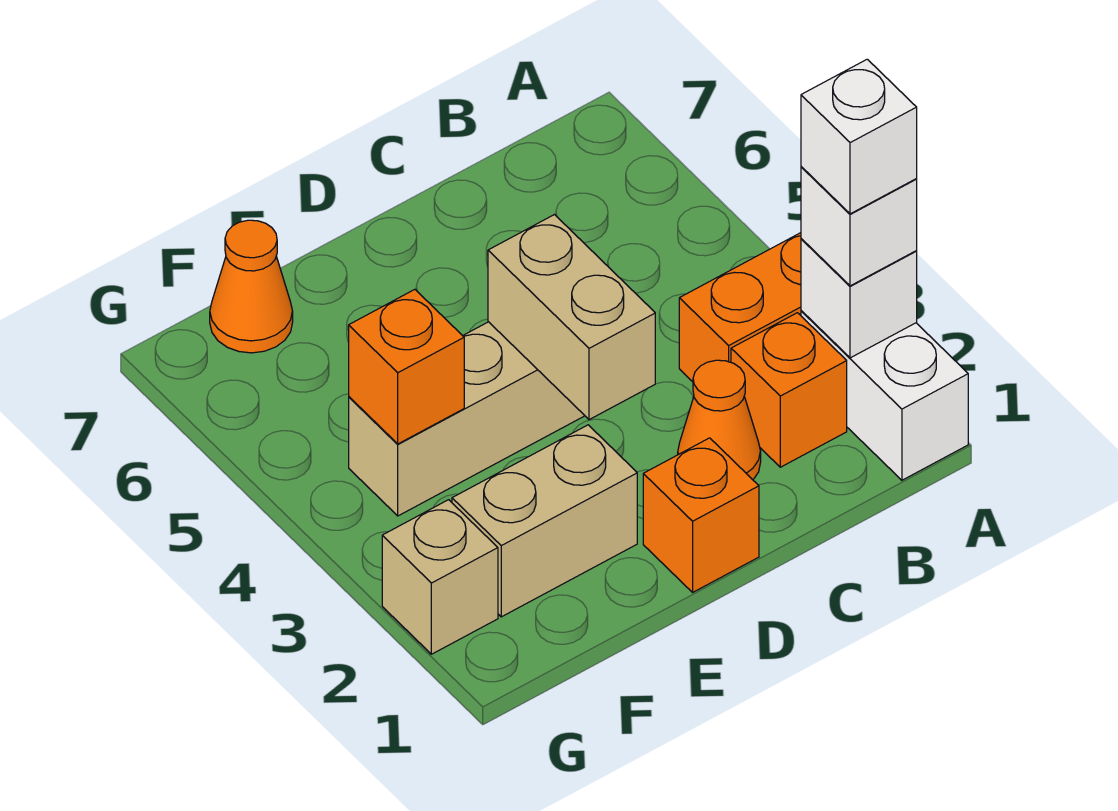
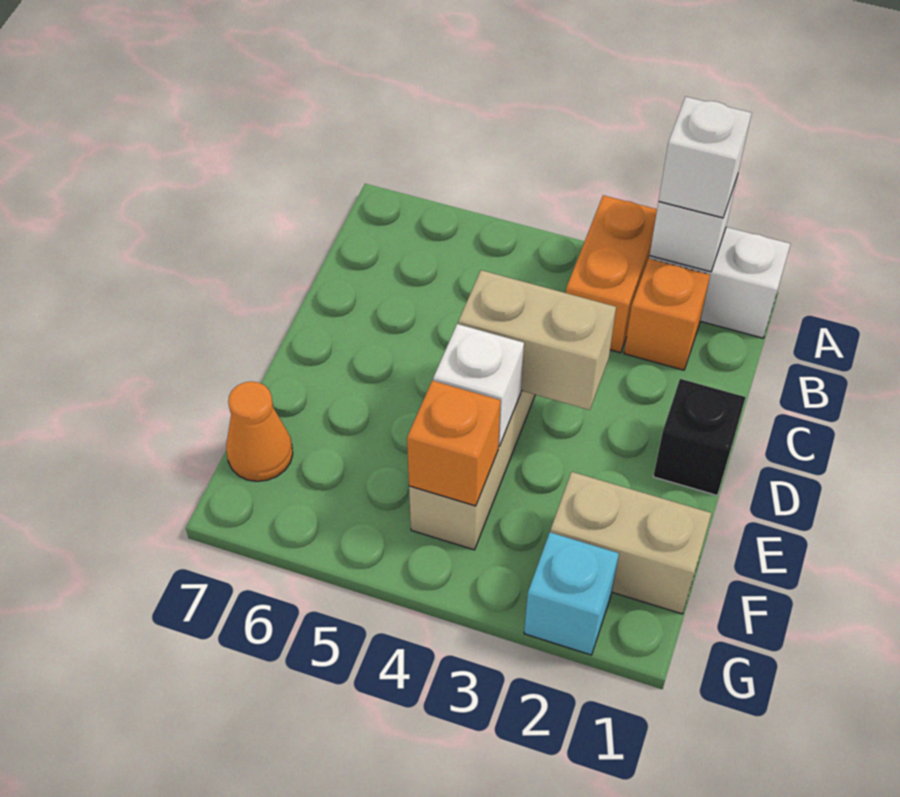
white brick A2 level 4 -> white brick E4 level 2
orange cone C2 level 1 -> none
orange brick D1 level 1 -> black brick D1 level 1
tan brick E2:F2 level 1 -> tan brick F1:F2 level 1
tan brick G2 level 1 -> cyan brick G2 level 1

